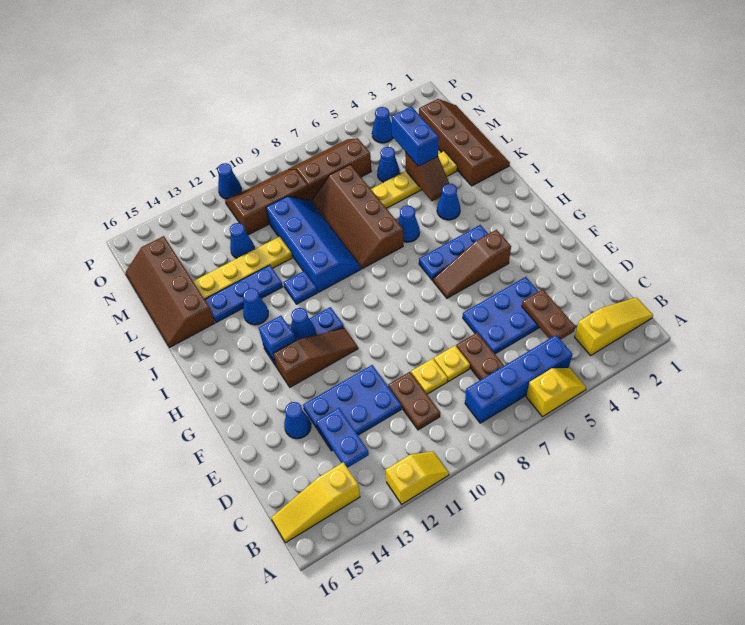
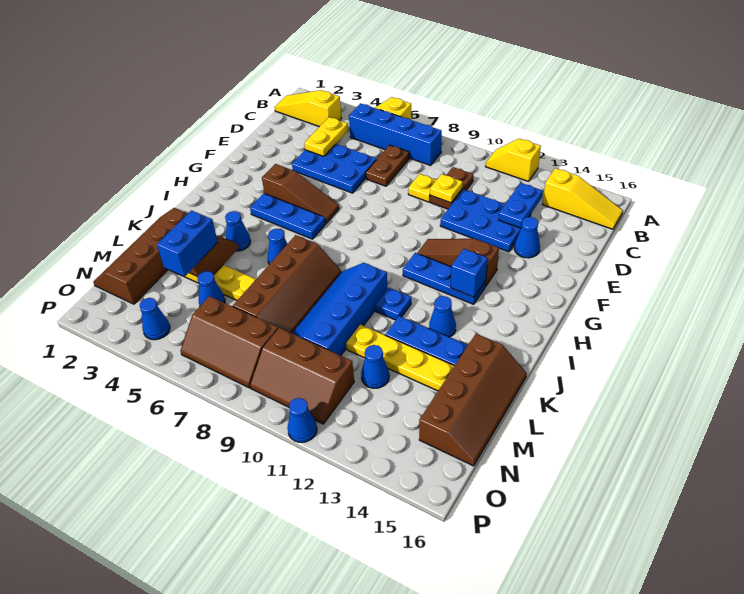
brown plate C4:D4 level 2 -> yellow plate C4:D4 level 2
yellow plate D8 level 1 -> yellow plate D10 level 2
blue cone H12 level 2 -> none

